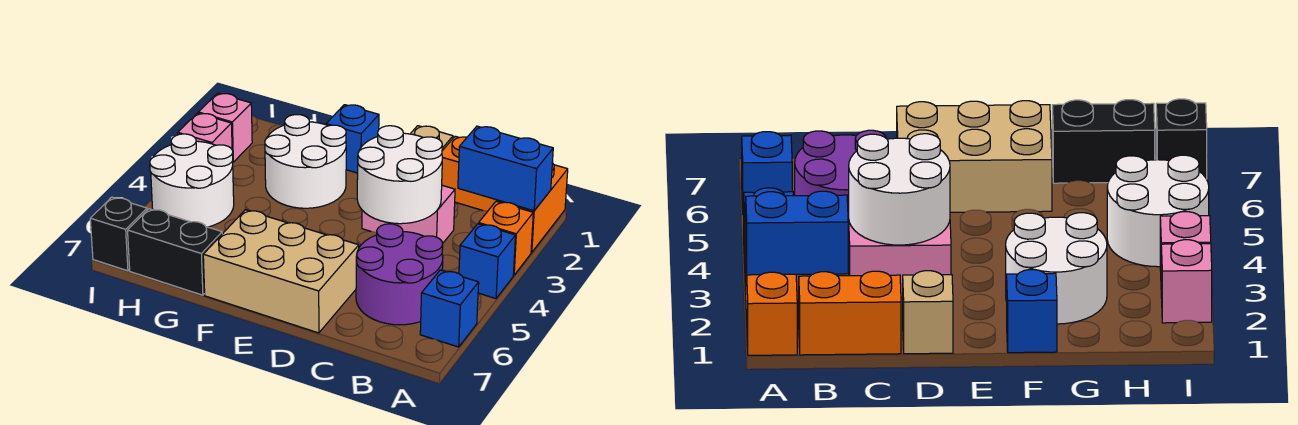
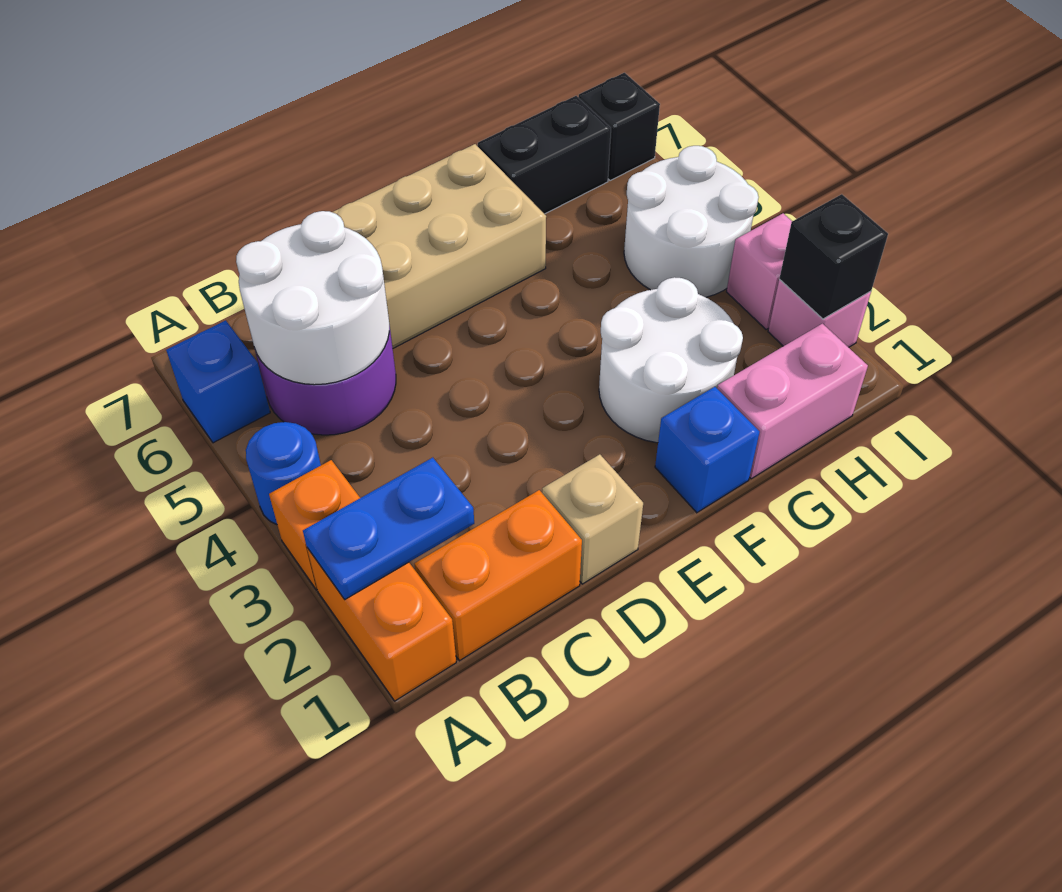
blue brick A2:B2 level 2 -> blue plate A2:B2 level 2
blue brick A4 level 1 -> blue round brick A4 level 1
pink brick C3:D3 level 1 -> pink brick G1:H1 level 1
white round brick C3:D4 level 2 -> white round brick B5:C6 level 2
none -> black brick I2 level 2

